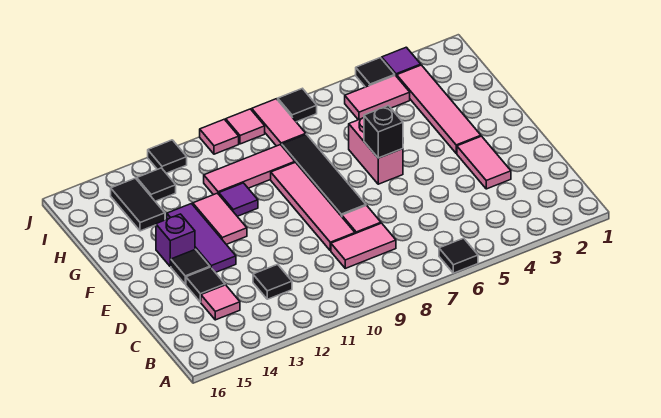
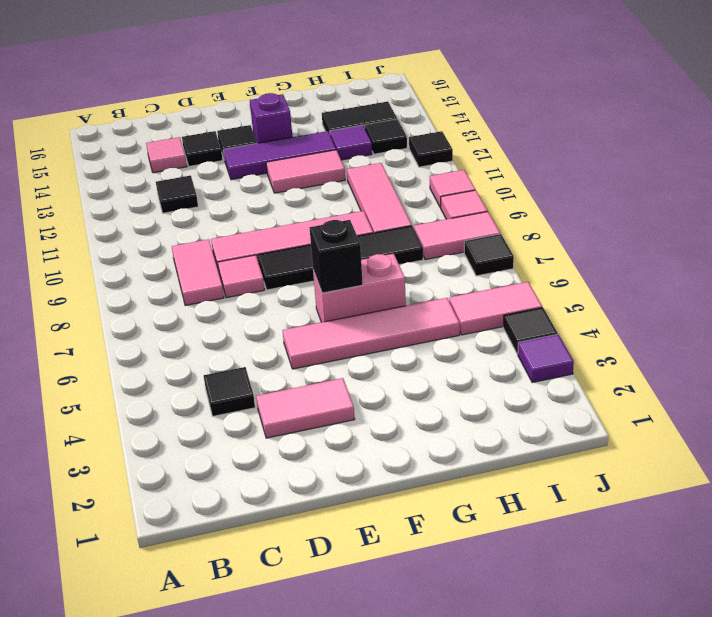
black tile A6 level 1 -> black tile C4 level 1
pink tile F3:I3 level 1 -> pink tile E5:H5 level 1
purple tile G11 level 1 -> purple tile H13 level 1
pink tile I4:I5 level 1 -> pink tile I5:J5 level 1

